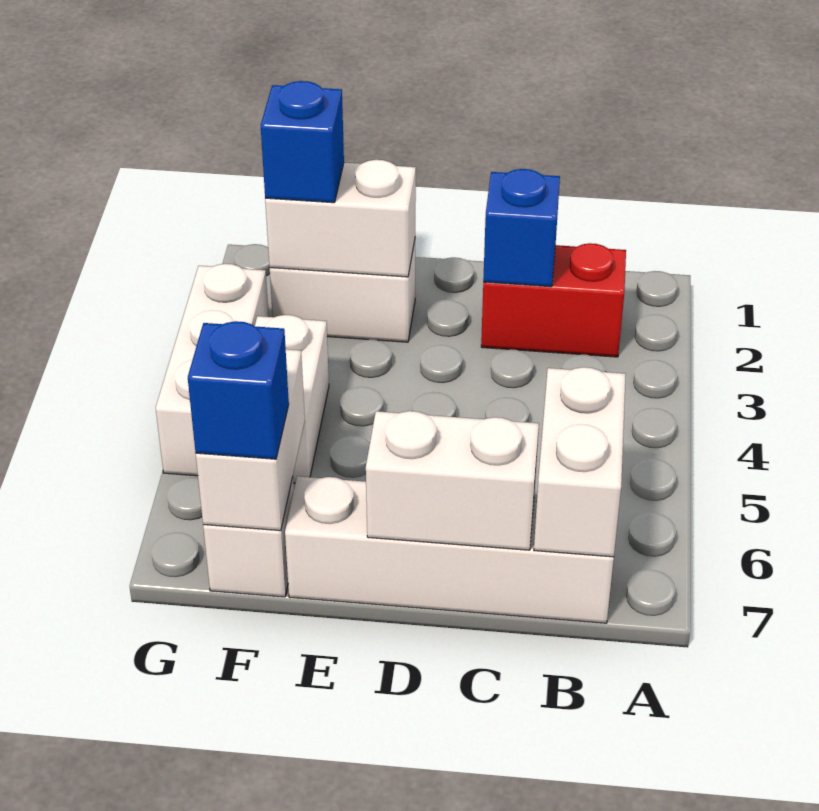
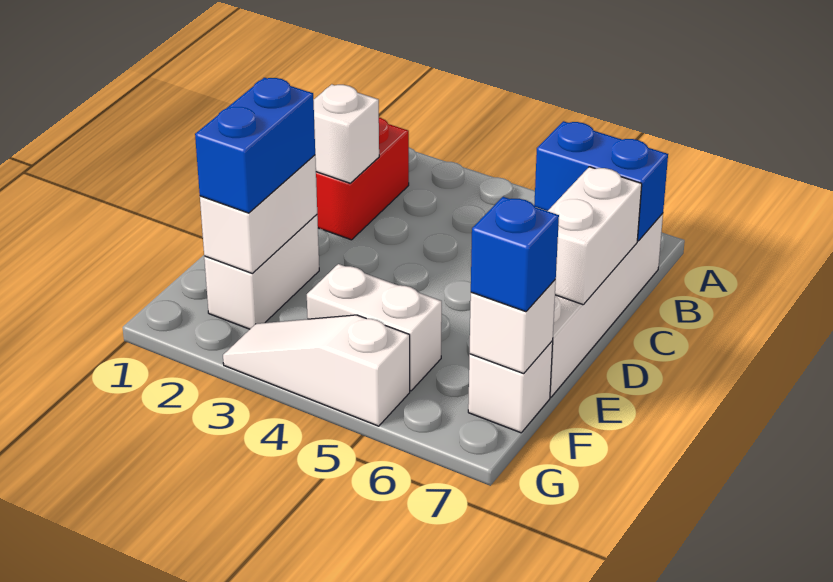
white brick B6:B7 level 2 -> blue brick B6:B7 level 2
blue brick C2 level 2 -> white brick C2 level 2
blue brick F2 level 3 -> blue brick E2:F2 level 3
white brick F6:F7 level 2 -> white brick F7 level 2
white brick G3:G5 level 1 -> white slope G3:G5 level 1 top 5

